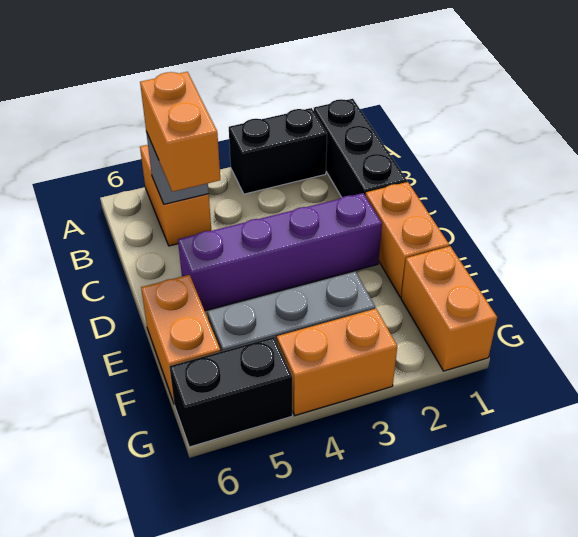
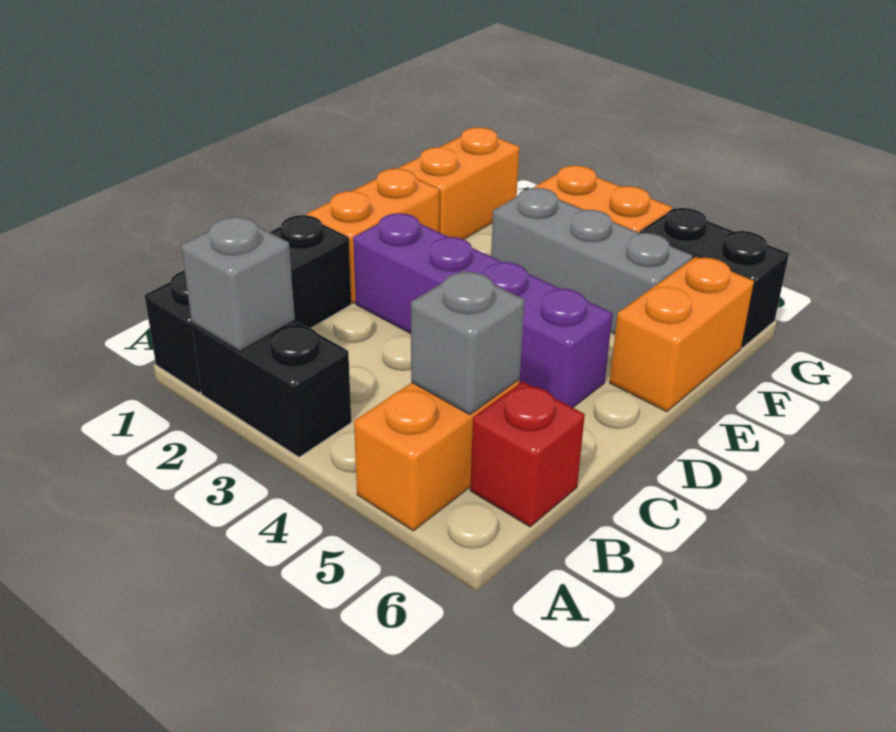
none -> grey brick A2 level 2
orange brick B5:C5 level 3 -> none
none -> red brick B6 level 1

